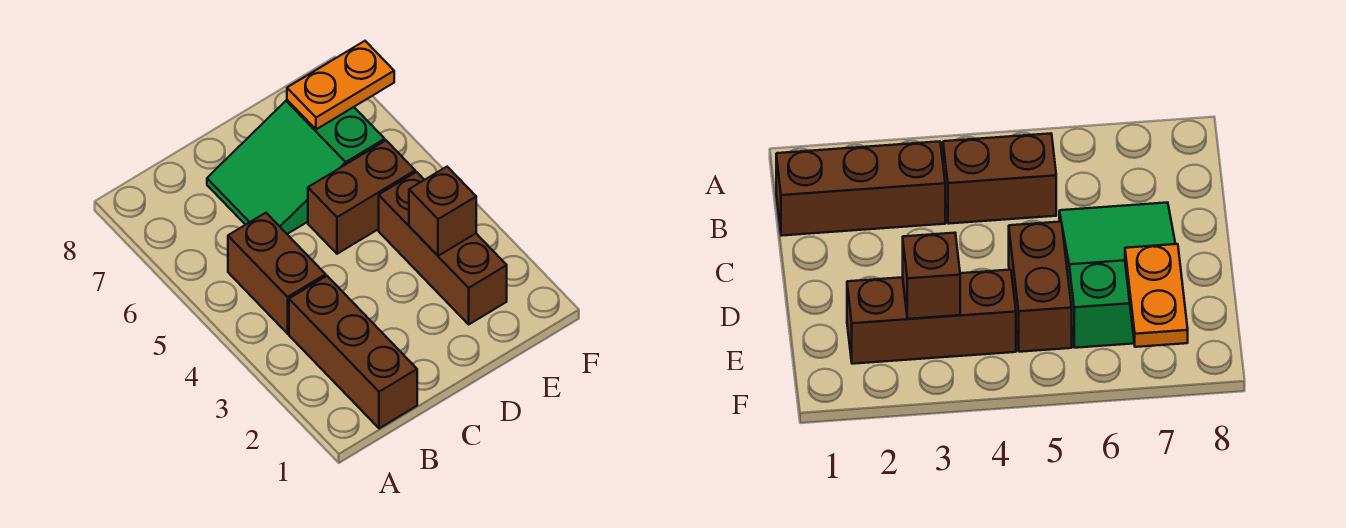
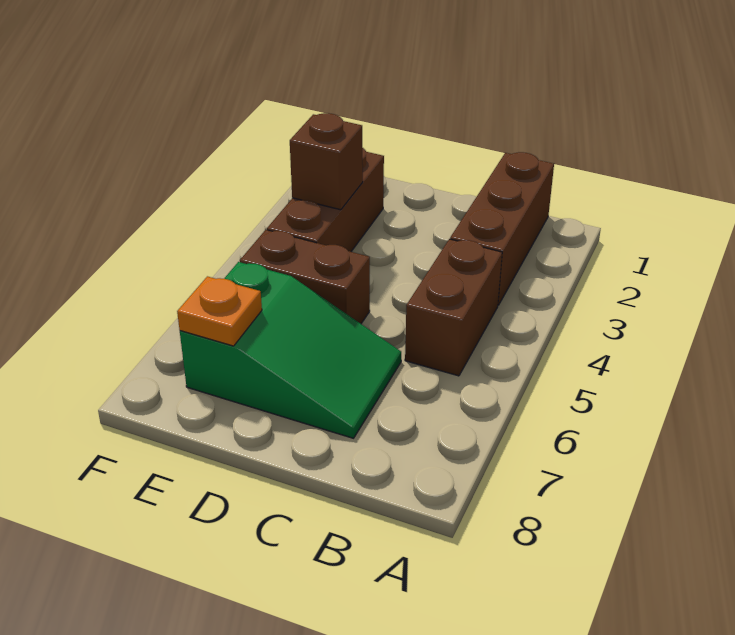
orange plate E7:F7 level 2 -> orange plate E7 level 2

